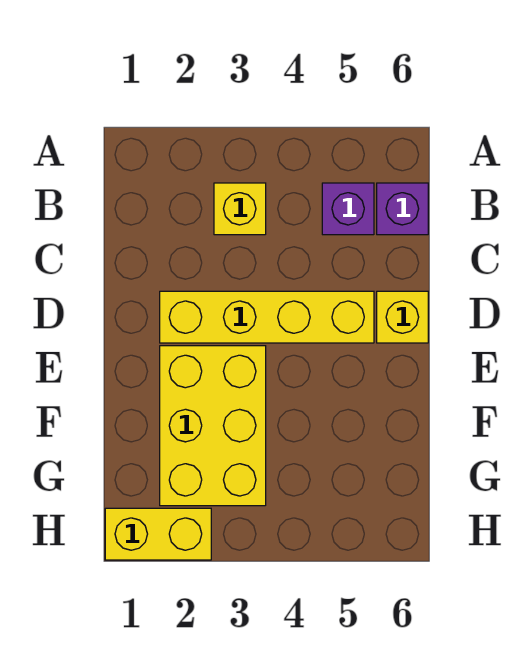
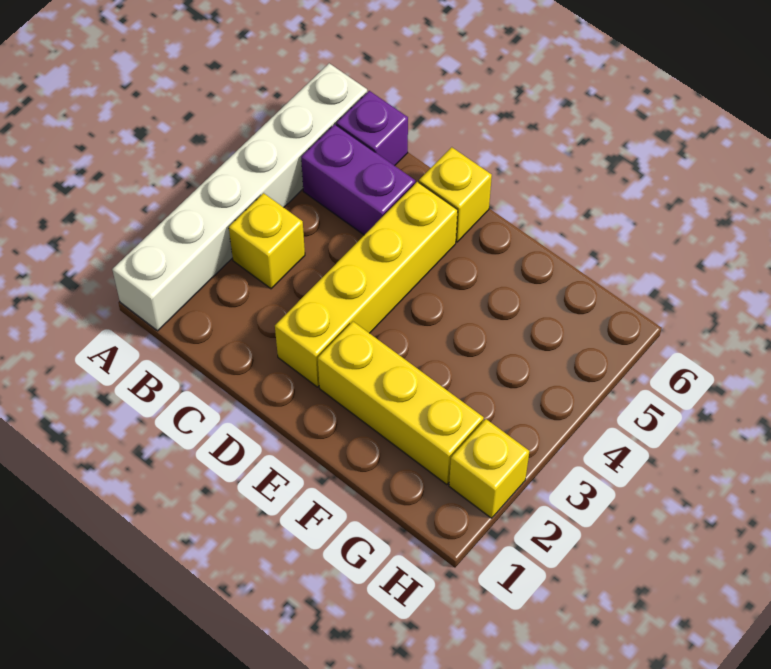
none -> white brick A1:A6 level 1
purple brick B5 level 1 -> purple brick B5:C5 level 1
yellow brick E2:G3 level 1 -> yellow brick E2:G2 level 1
yellow brick H1:H2 level 1 -> yellow brick H2 level 1

